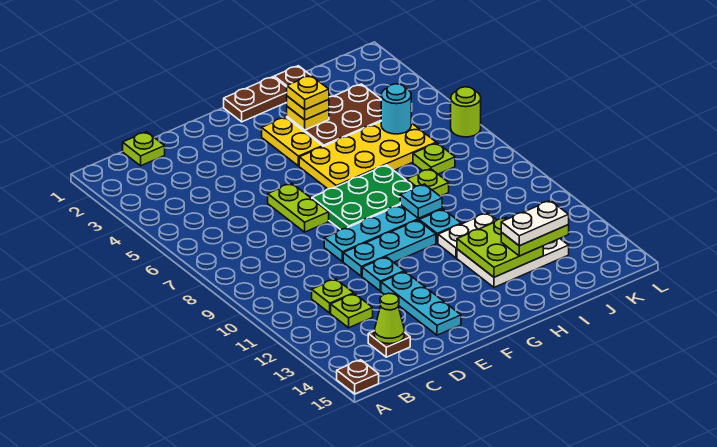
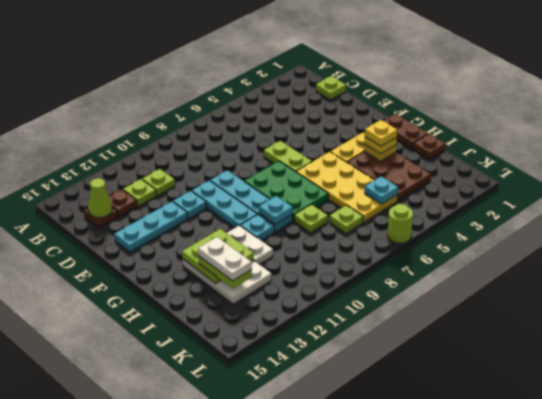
brown plate A15 level 1 -> brown plate C13 level 1
lime plate E6:E7 level 1 -> lime plate E6:F6 level 1
cyan round brick J5 level 2 -> cyan plate J5 level 2

